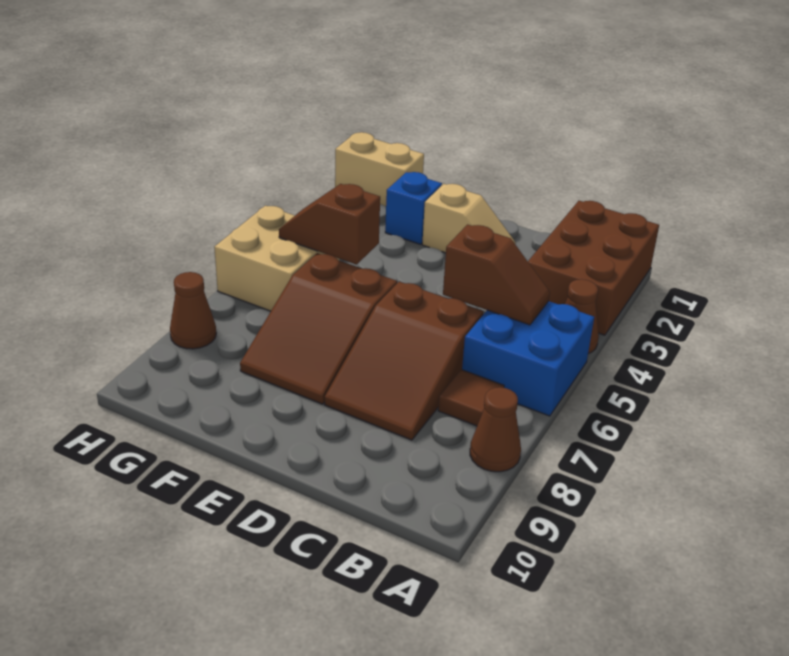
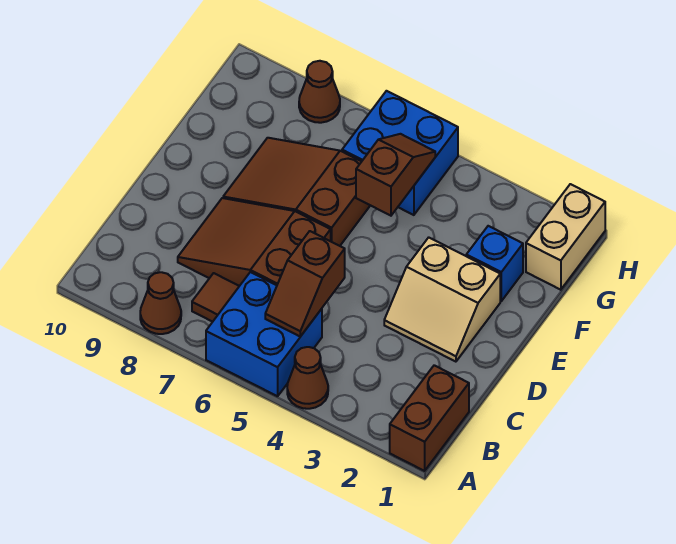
brown brick A1:B3 level 1 -> brown brick A1:B1 level 1
tan slope D2:E2 level 1 top E -> tan slope D2:E3 level 1 top E
tan brick G5:H6 level 1 -> blue brick G5:H6 level 1

